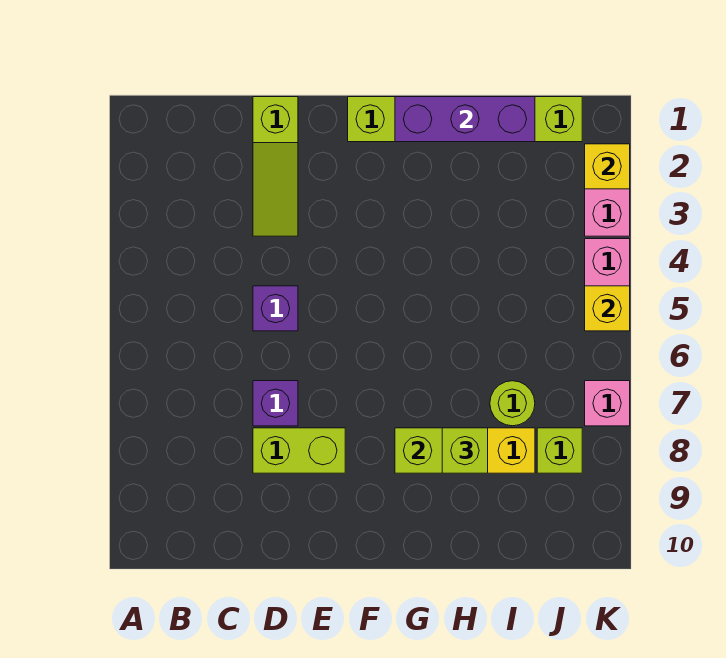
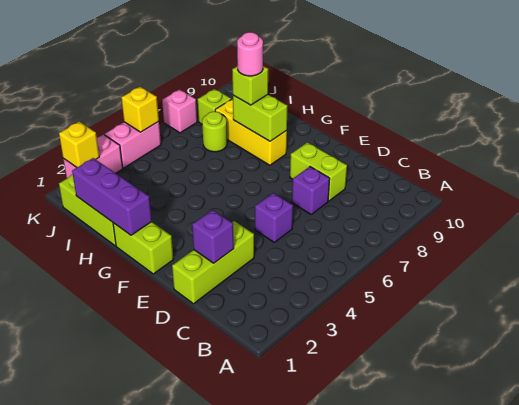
lime slope D1:D3 level 1 top 1 -> lime brick D1:D3 level 1
none -> purple brick D2 level 2
none -> pink round brick H8 level 4

